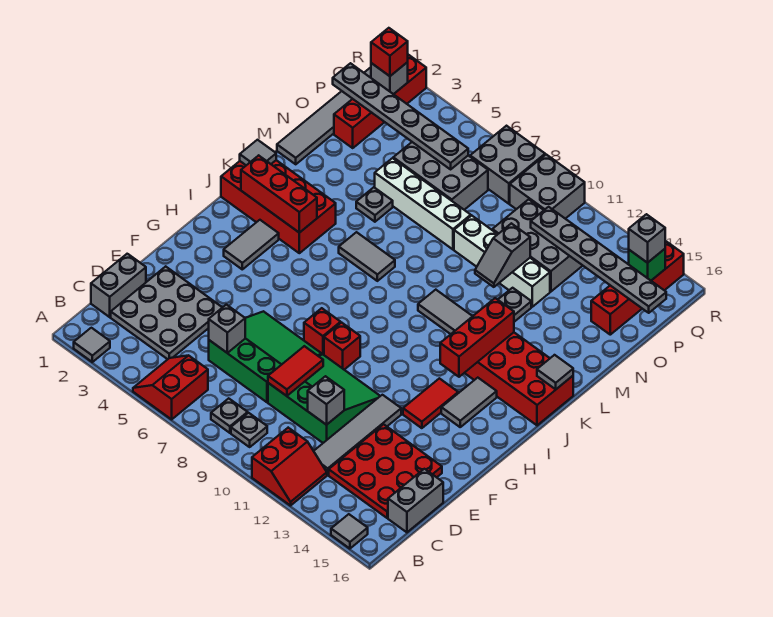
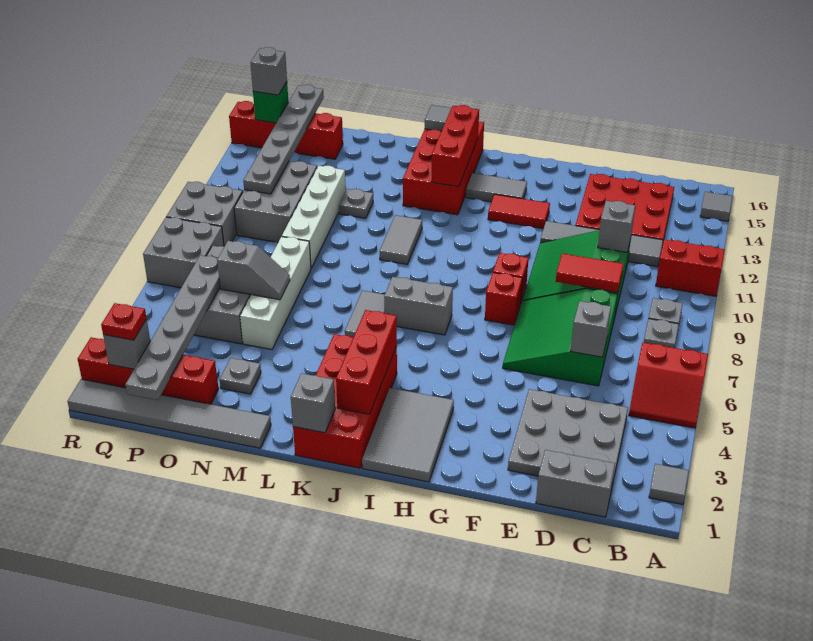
grey brick C16:D16 level 1 -> grey brick I7:J7 level 1
grey tile H3:I3 level 1 -> grey tile H1:I3 level 1
red brick I13:K13 level 2 -> red brick J13:J15 level 2
grey tile K1 level 2 -> grey brick K1 level 2
grey plate M5 level 1 -> grey plate N3 level 1
grey slope M11:N11 level 2 top N -> grey slope N6:O6 level 2 top O
red brick Q2 level 3 -> red plate Q2 level 3

